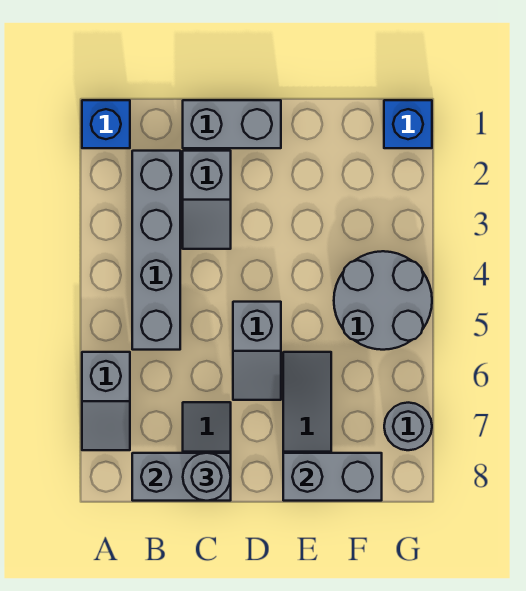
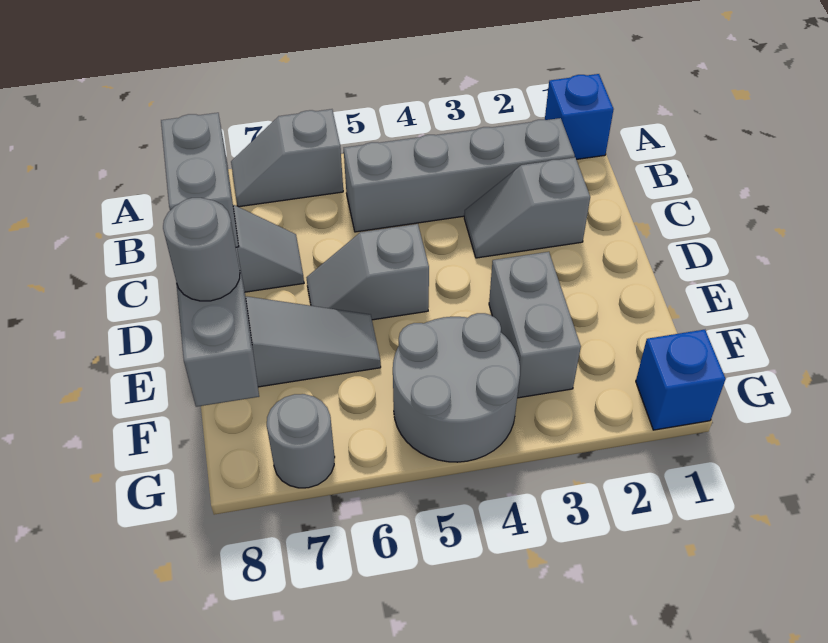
grey brick C1:D1 level 1 -> grey brick E3:F3 level 1
grey round brick C8 level 3 -> grey round brick E8 level 3

